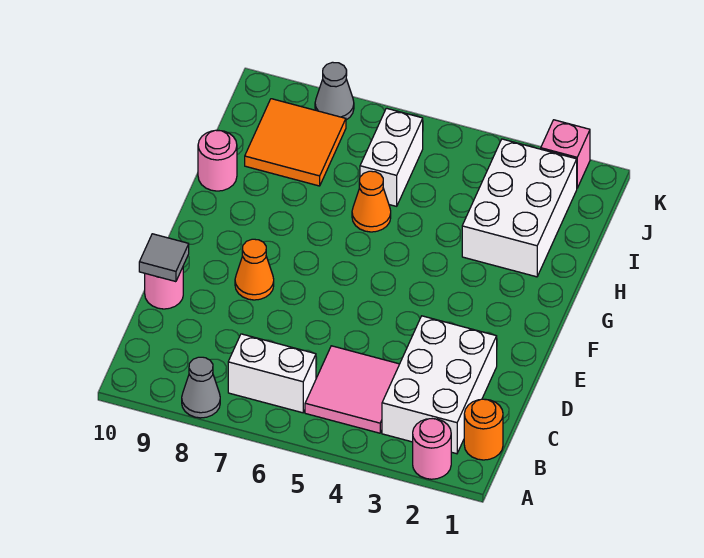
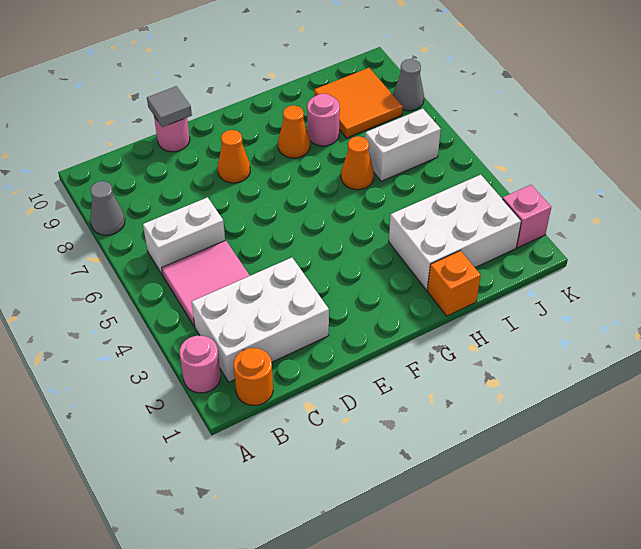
white brick B6:B7 level 1 -> white brick B6:C6 level 1
none -> orange cone G8 level 1
none -> orange brick H1 level 1
pink round brick H10 level 1 -> pink round brick H8 level 1

